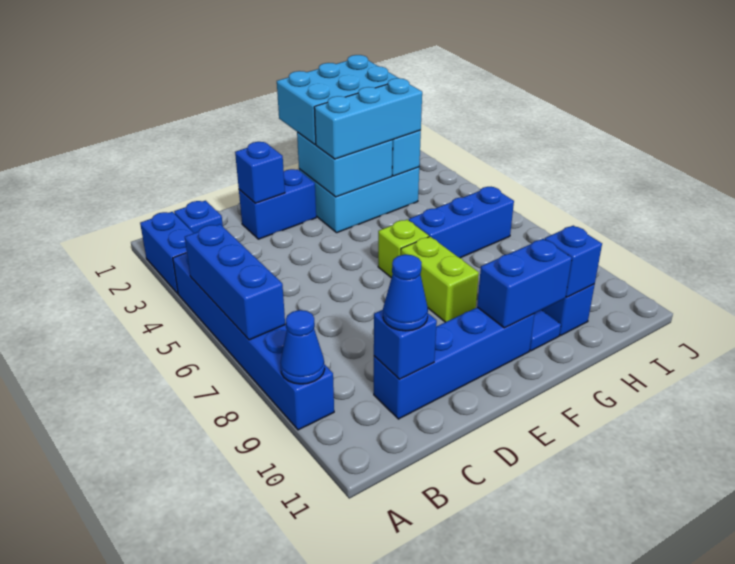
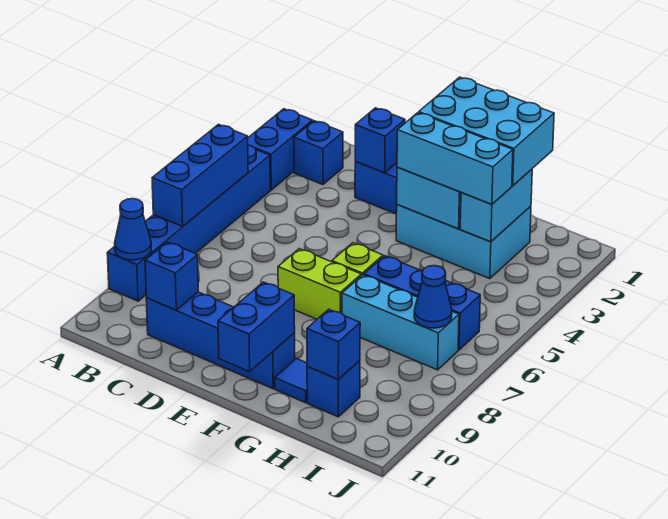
blue cone C10 level 3 -> blue cone I7 level 2
lime brick F7:F8 level 1 -> lime brick E7:F7 level 1
blue brick F10:G10 level 2 -> blue brick F10:F11 level 2
none -> cyan brick G7:I7 level 1

